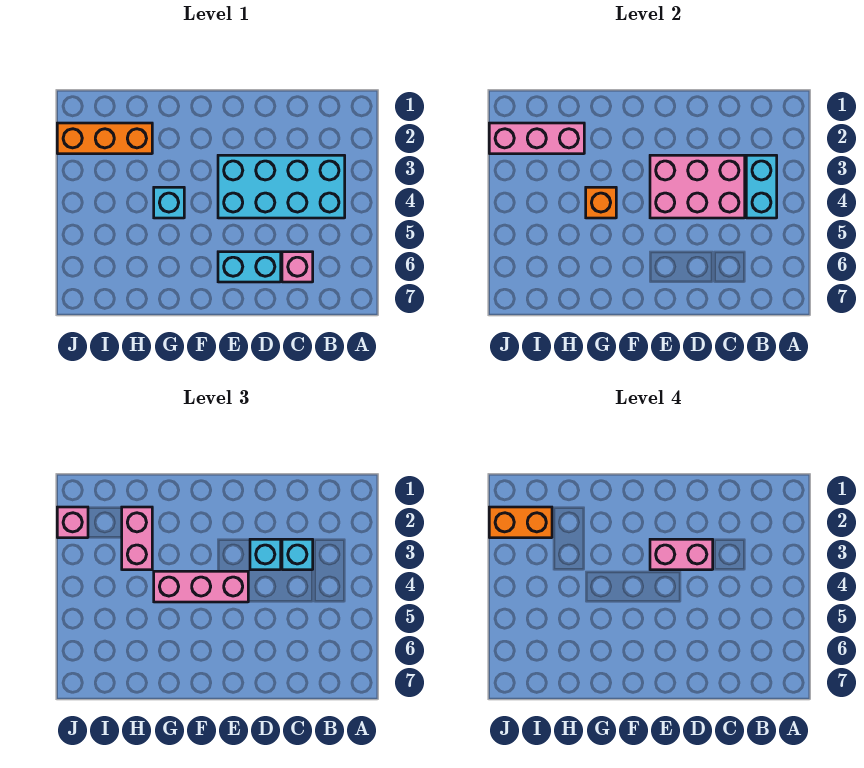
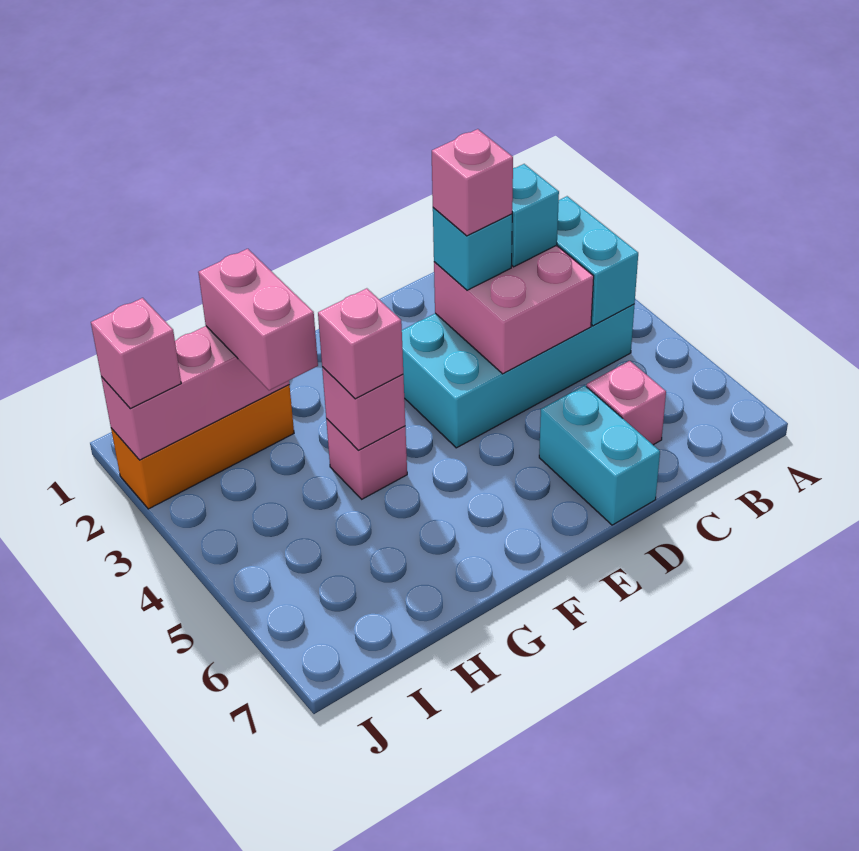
pink brick C3:E4 level 2 -> pink brick C3:D4 level 2
pink brick D3:E3 level 4 -> pink brick D3 level 4
cyan brick D6:E6 level 1 -> cyan brick D6:D7 level 1
pink brick E4:G4 level 3 -> pink brick G4 level 3
cyan brick G4 level 1 -> pink brick G4 level 1
orange brick G4 level 2 -> pink brick G4 level 2
orange brick I2:J2 level 4 -> none

